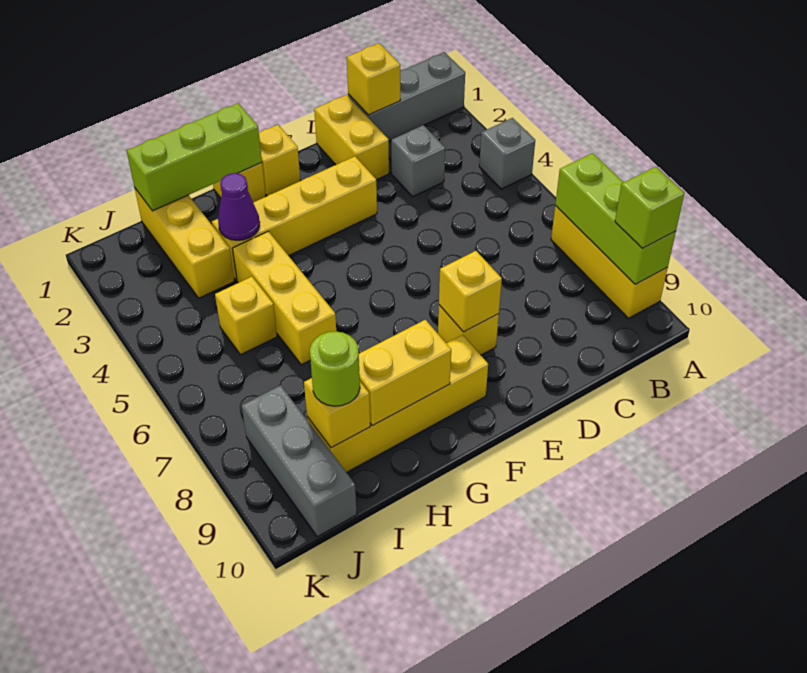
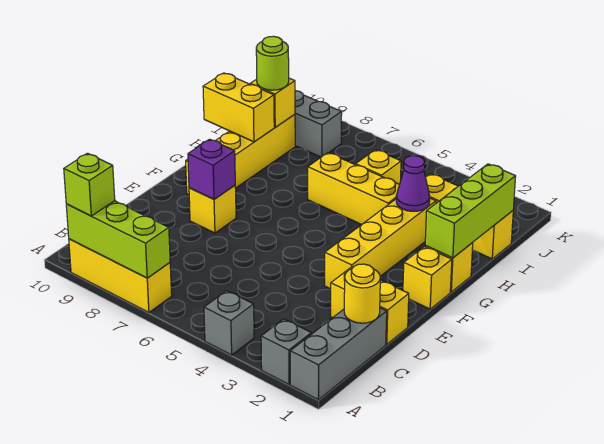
yellow brick C1 level 2 -> yellow round brick C1 level 2
grey brick C3 level 1 -> grey brick A2 level 1
yellow brick E8 level 2 -> purple brick E8 level 2
yellow brick G9:H9 level 2 -> yellow brick H9:H10 level 2

